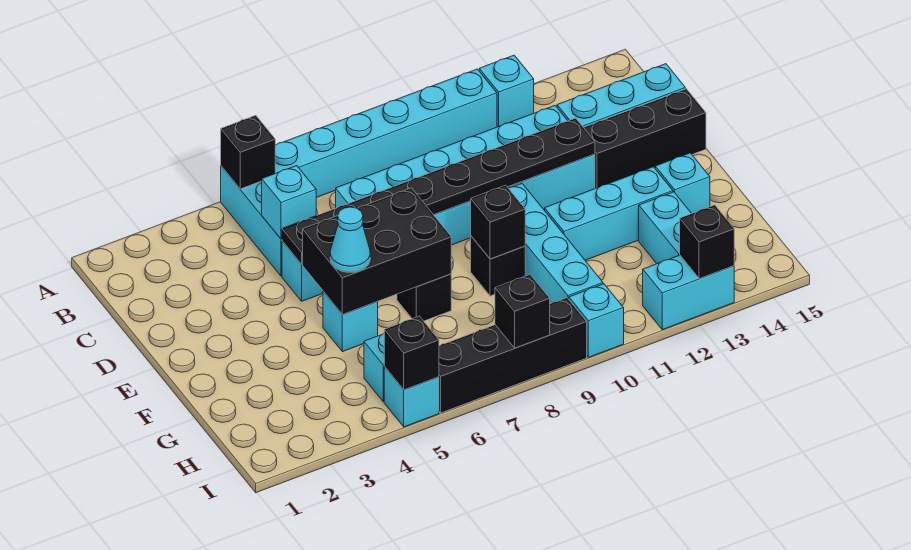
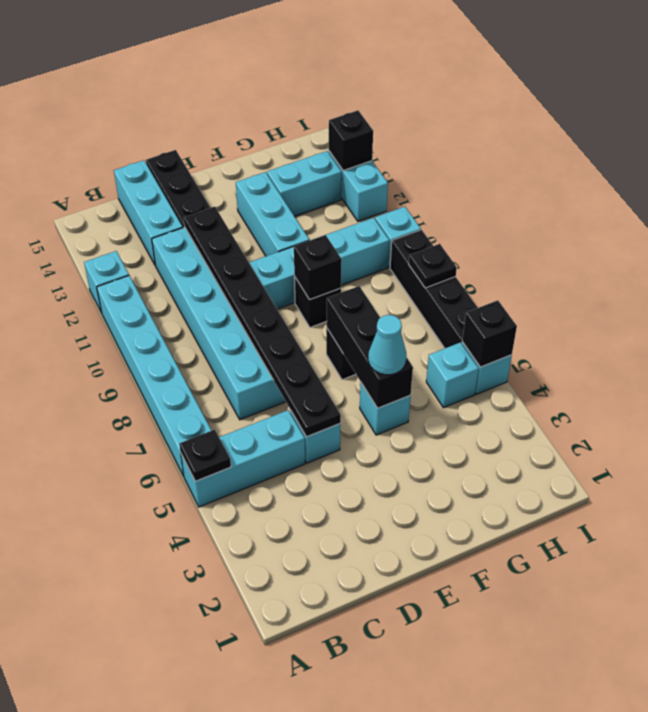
black brick A5 level 2 -> black plate A5 level 2
cyan brick C5 level 2 -> none
black brick E5:F7 level 2 -> black brick F5:F7 level 2
cyan brick F14 level 1 -> none
black brick I8 level 2 -> black plate I8 level 2

